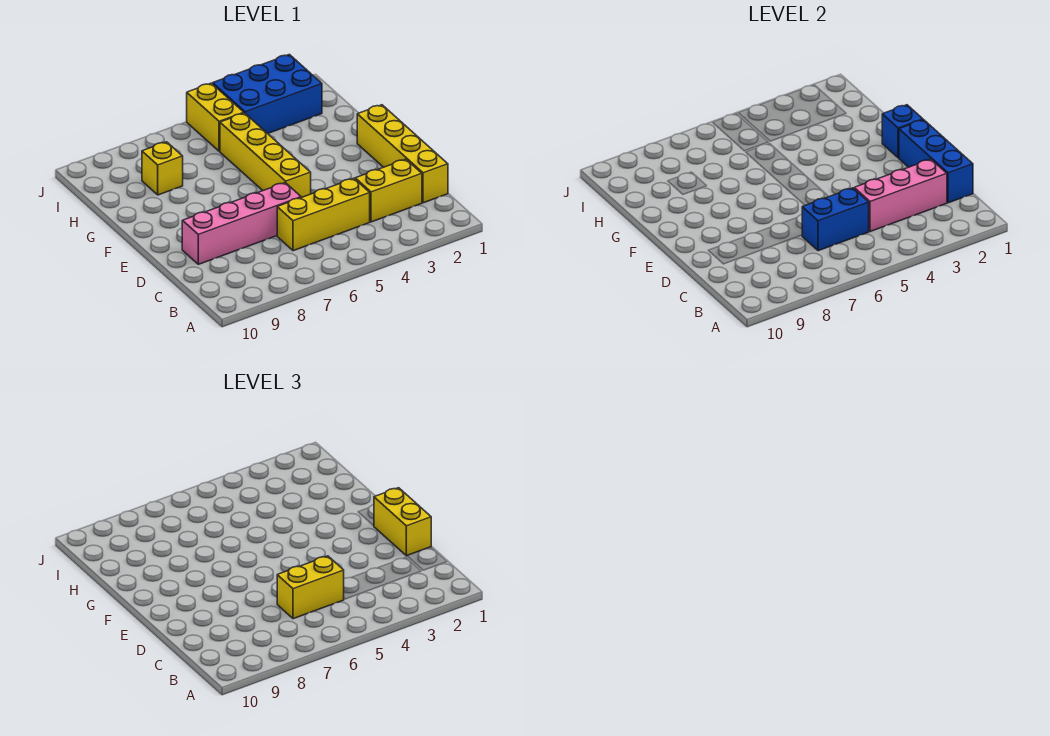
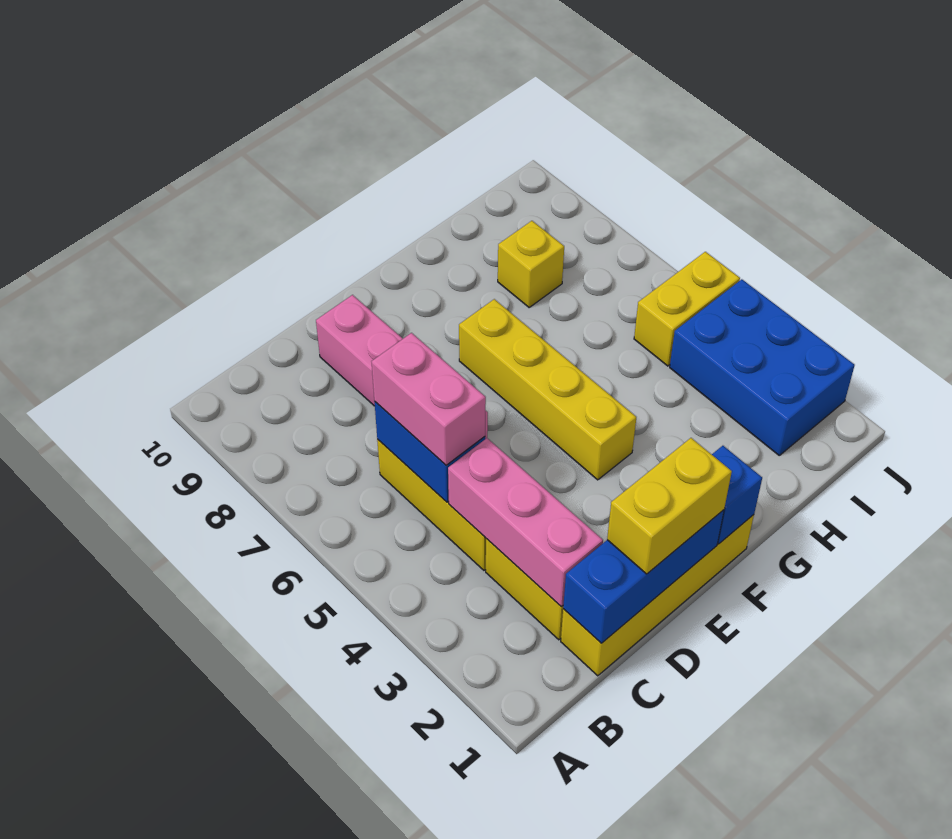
yellow brick C5:C6 level 3 -> pink brick C5:C6 level 3
yellow brick E5:H5 level 1 -> yellow brick F4:F7 level 1

